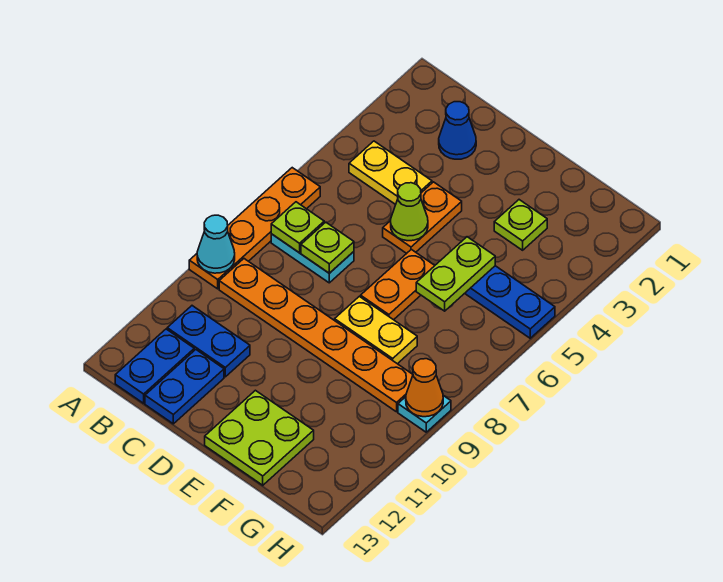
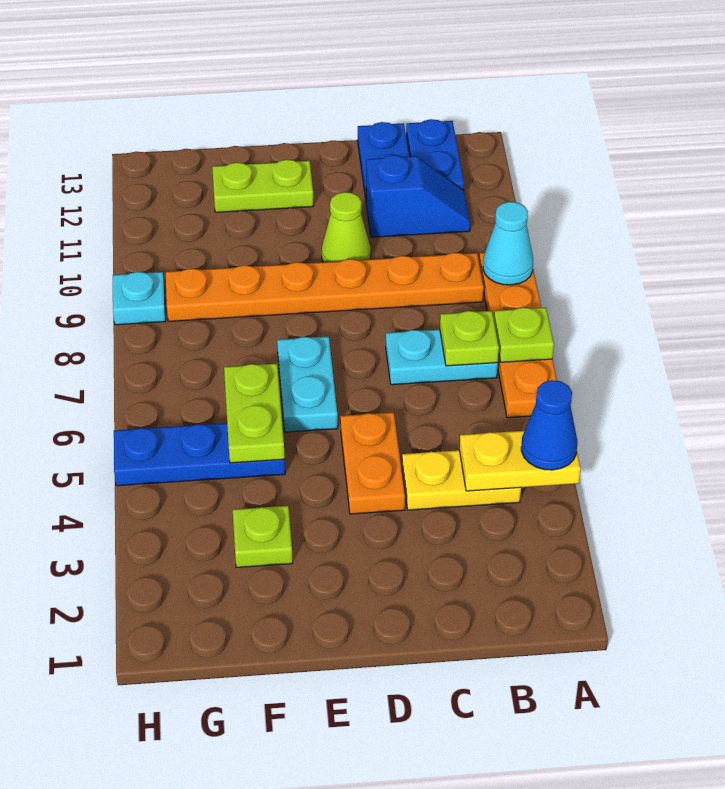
blue plate B11:C11 level 1 -> blue slope B11:C11 level 1 top C
blue cone C2 level 1 -> blue cone A4 level 3
lime plate C7 level 2 -> lime plate A7 level 2
lime cone D5 level 2 -> lime cone D10 level 1
orange plate E6:E7 level 1 -> cyan plate E6:E7 level 1
yellow plate E8:F8 level 1 -> yellow plate A4:B4 level 2
lime plate E12:F13 level 1 -> lime plate E12:F12 level 1
orange cone H9 level 2 -> none

